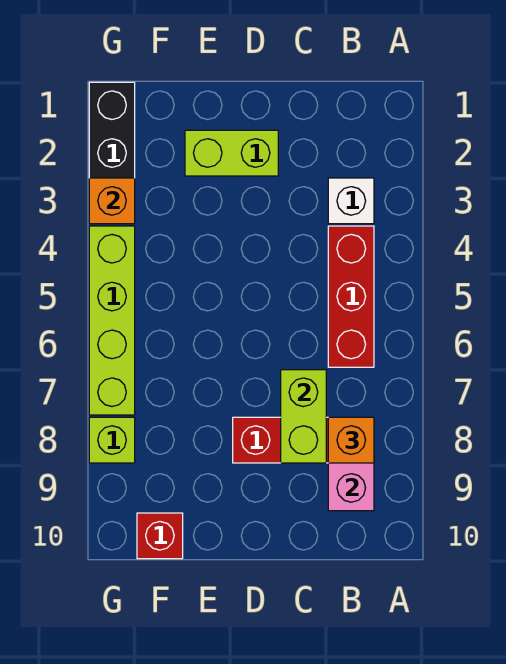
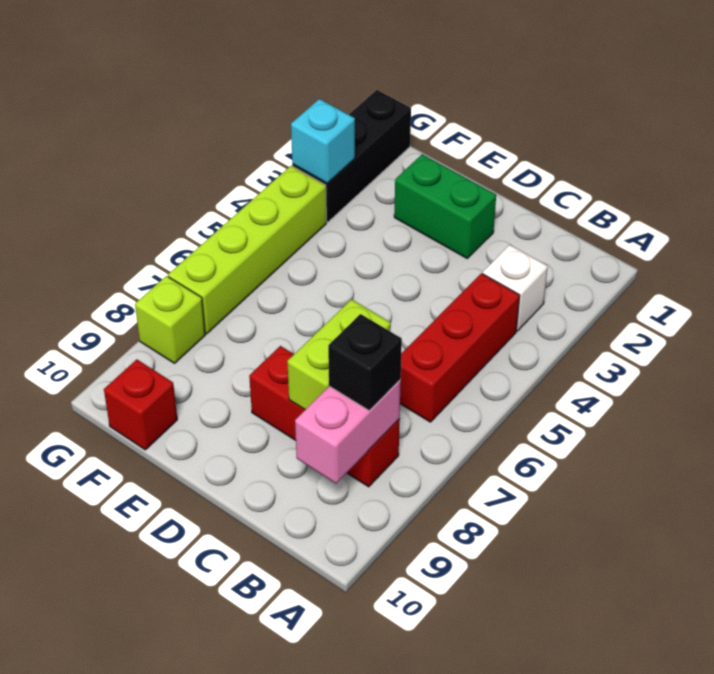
orange brick B8 level 3 -> black brick B8 level 3
lime brick D2:E2 level 1 -> green brick D2:E2 level 1
orange brick G3 level 2 -> cyan brick G3 level 2

